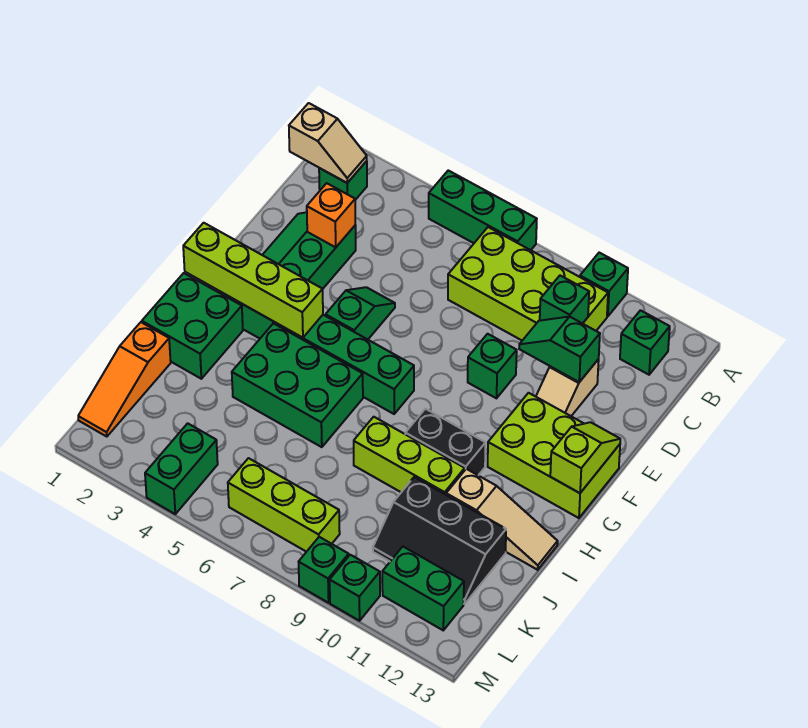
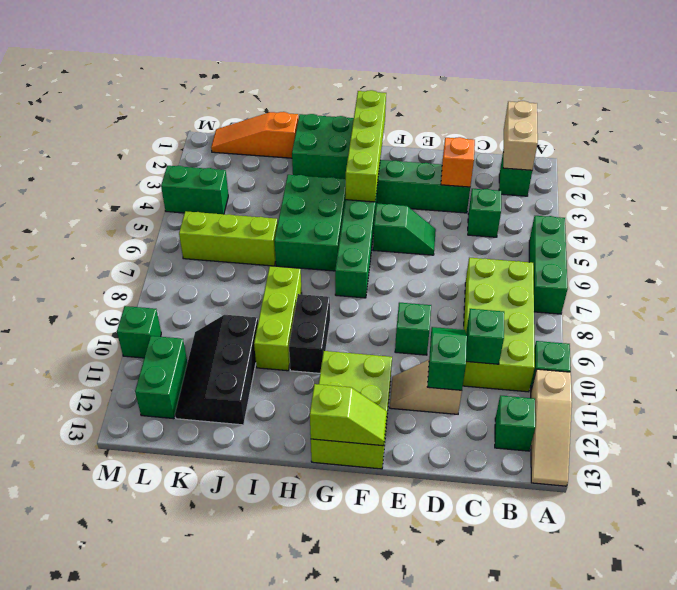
tan slope B1:B2 level 2 top 1 -> tan brick B1:B2 level 2
tan slope I11:I13 level 1 top 11 -> tan slope A11:A13 level 1 top 11
lime brick L6:L8 level 1 -> lime brick J6:L6 level 1
green brick M9 level 1 -> green brick C4 level 1

